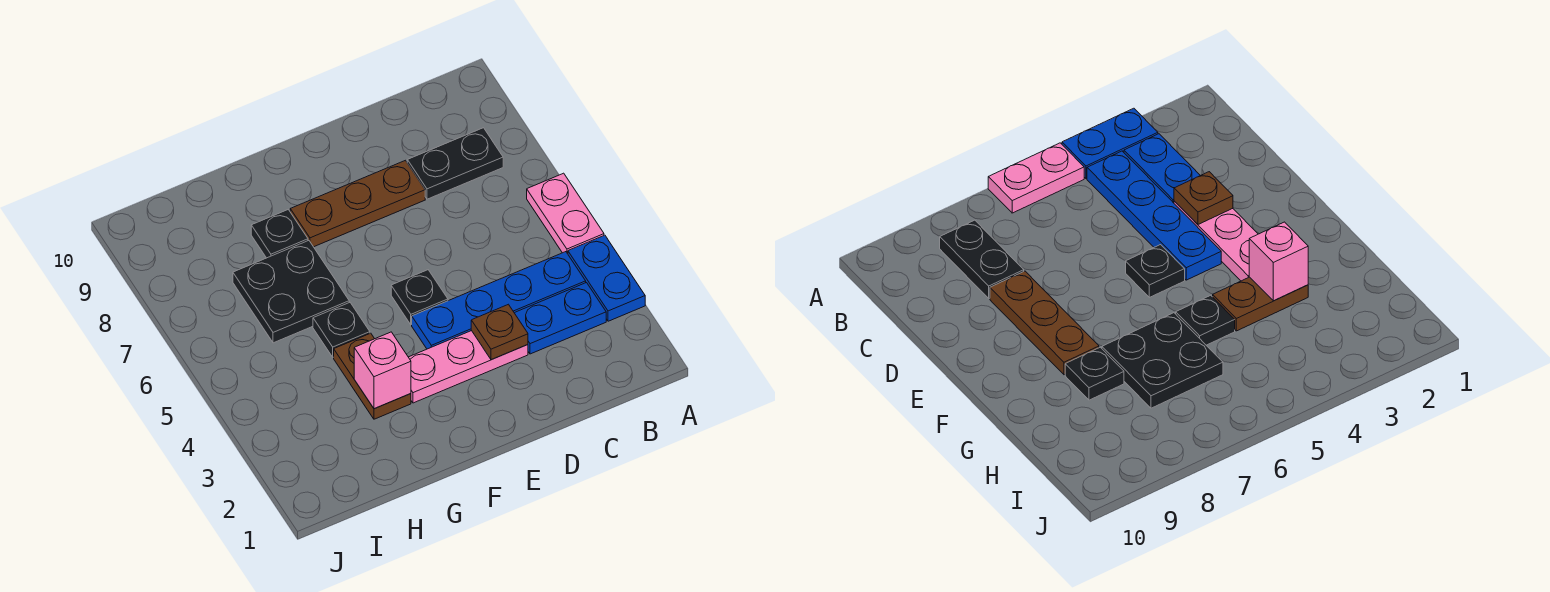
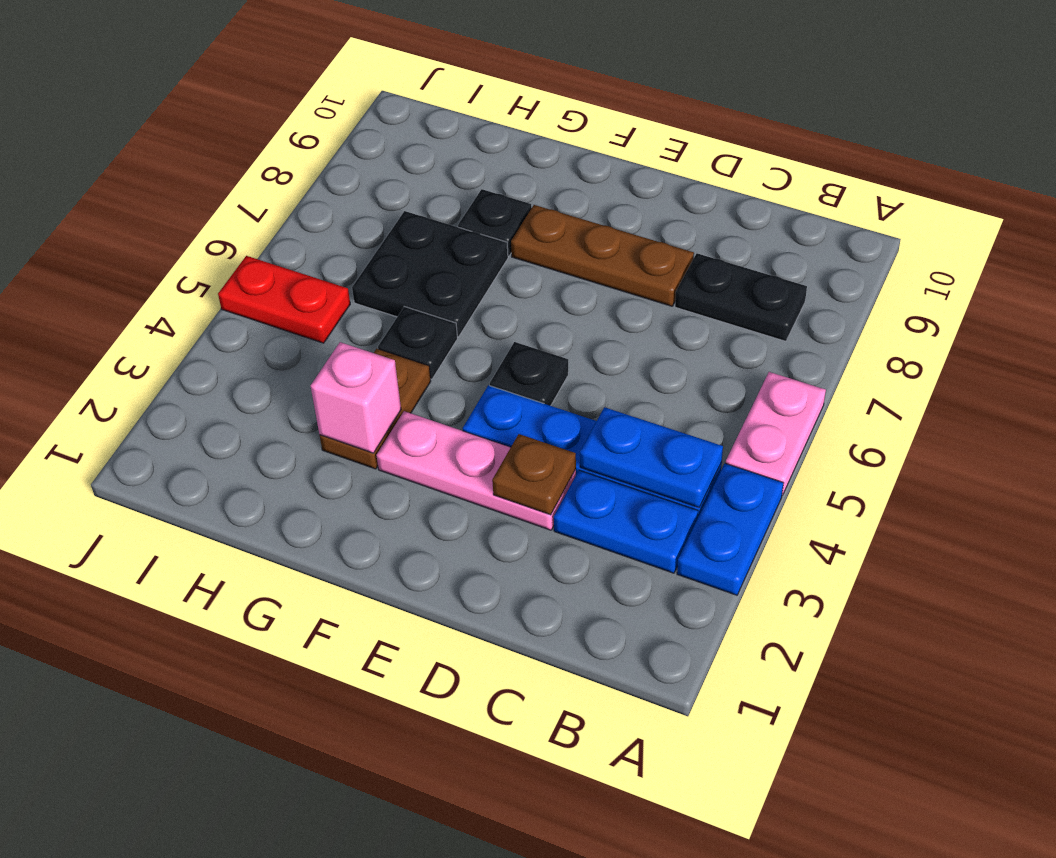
none -> blue plate B4:C4 level 2
none -> red plate I5:J5 level 1

